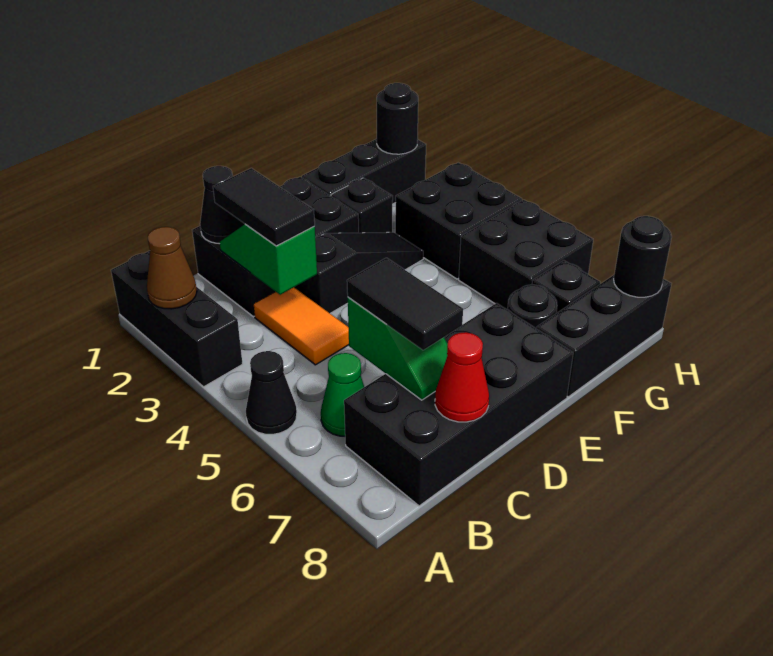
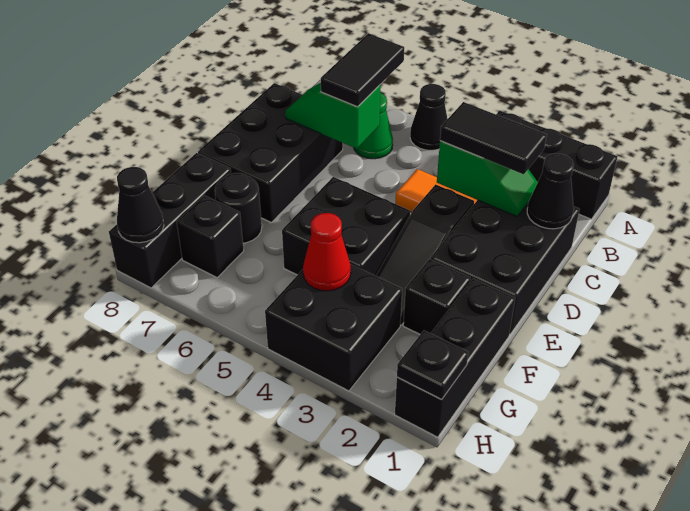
brown cone A2 level 2 -> none
black brick B7:E8 level 1 -> black brick C7:E8 level 1
black tile C6:C7 level 3 -> black tile B6:C6 level 3
red cone C8 level 2 -> red cone G4 level 2
black brick G5:H6 level 1 -> black brick E4:F5 level 1
black round brick H1 level 2 -> black plate H1 level 2
black round brick H8 level 2 -> black cone H8 level 2

